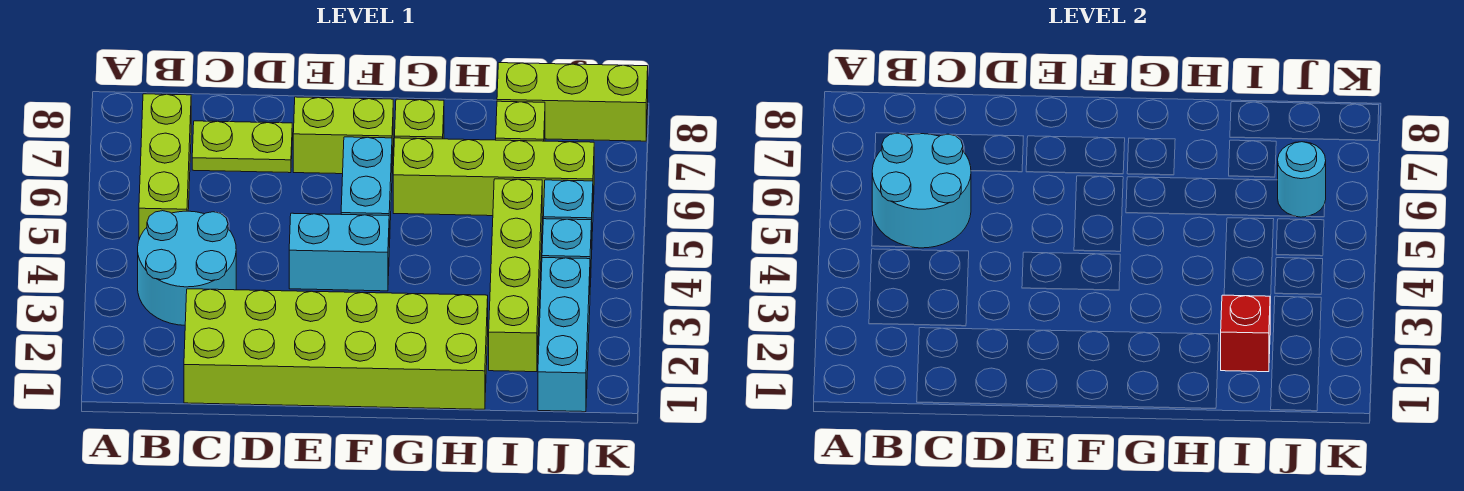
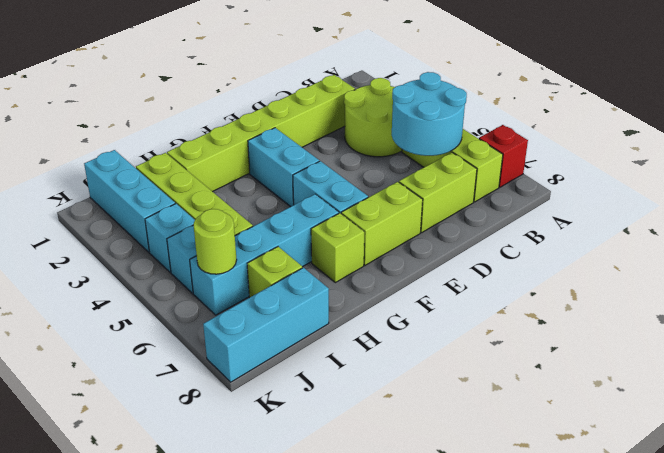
cyan round brick B3:C4 level 1 -> lime round brick B3:C4 level 1
lime brick C1:H2 level 1 -> lime brick C2:H2 level 1
lime plate C7:D7 level 1 -> lime brick C7:D7 level 1
cyan brick E4:F4 level 1 -> cyan brick F3:F4 level 1
lime brick G6:J6 level 1 -> cyan brick G6:J6 level 1
red brick I2 level 2 -> red brick A7 level 1
lime brick I8:K8 level 1 -> cyan brick I8:K8 level 1
cyan round brick J6 level 2 -> lime round brick J6 level 2

